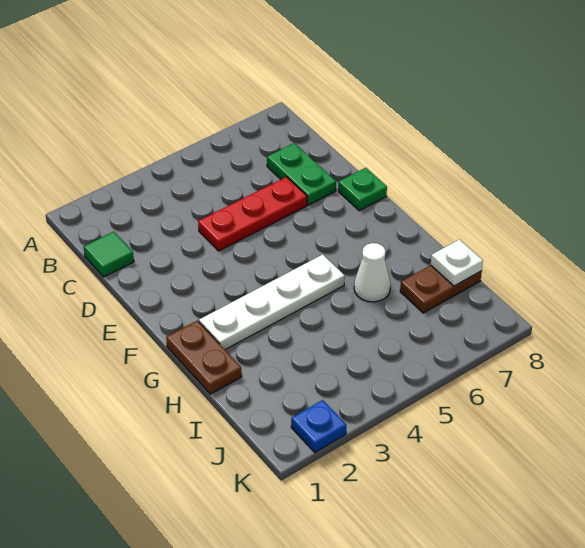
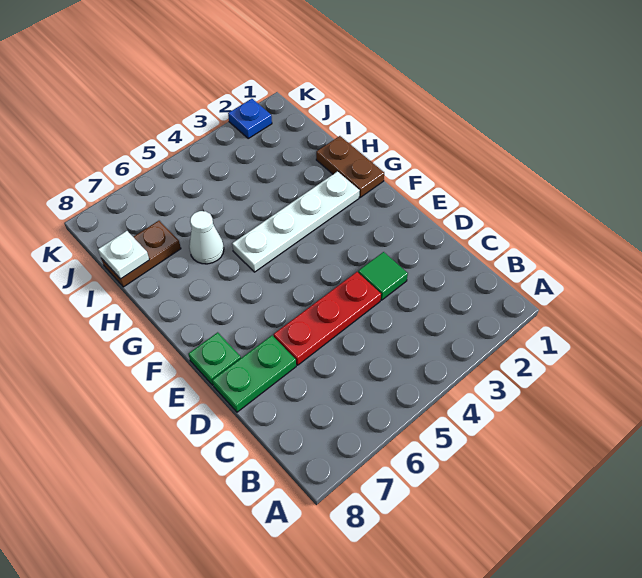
green tile C1 level 1 -> green tile D3 level 1
green plate C7:D7 level 1 -> green plate D7:D8 level 1

